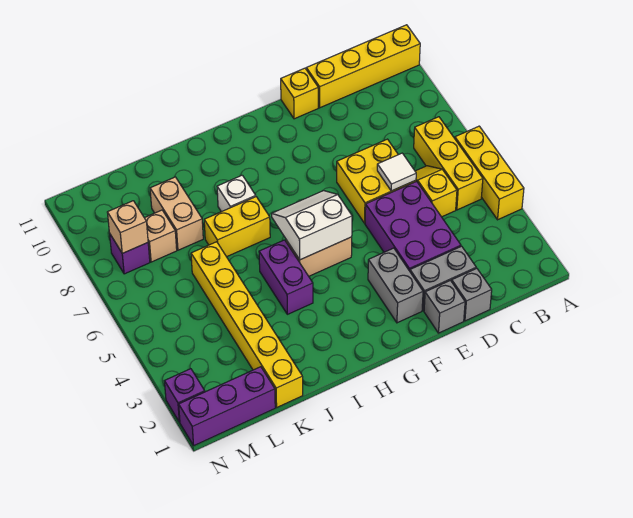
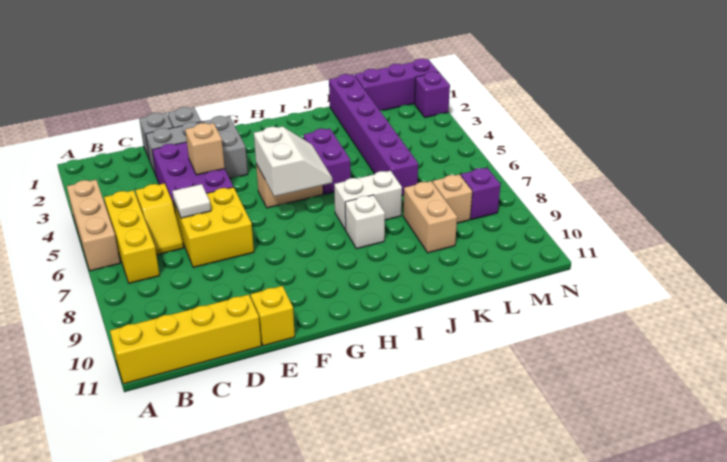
yellow brick A4:A6 level 1 -> tan brick A4:A6 level 1
white slope G5:H6 level 2 top 5 -> white slope G5:H6 level 2 top G
yellow brick I7:J7 level 1 -> white brick I7:J7 level 1
yellow brick K1:K6 level 1 -> purple brick K1:K6 level 1
tan brick M8 level 2 -> tan brick E4 level 2

